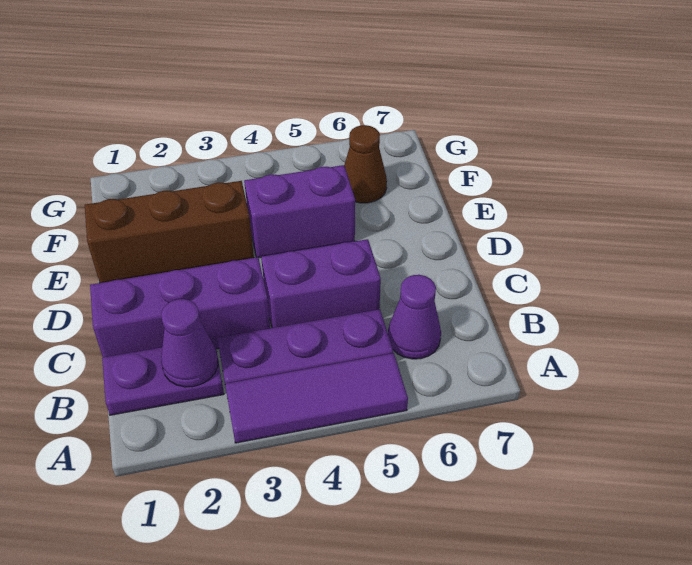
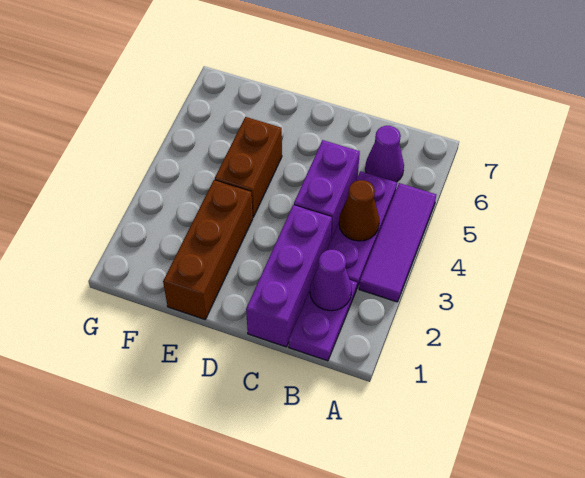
purple brick E4:E5 level 1 -> brown brick E4:E5 level 1
brown cone F6 level 1 -> brown cone B4 level 2

